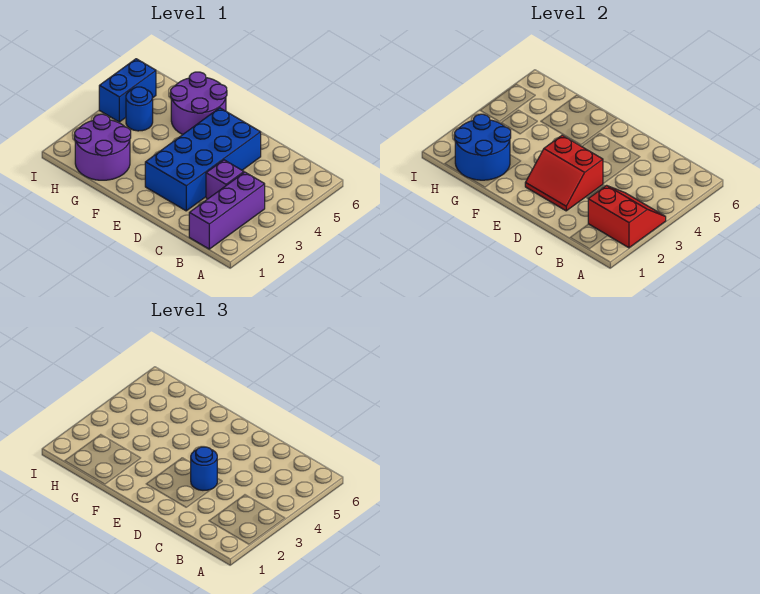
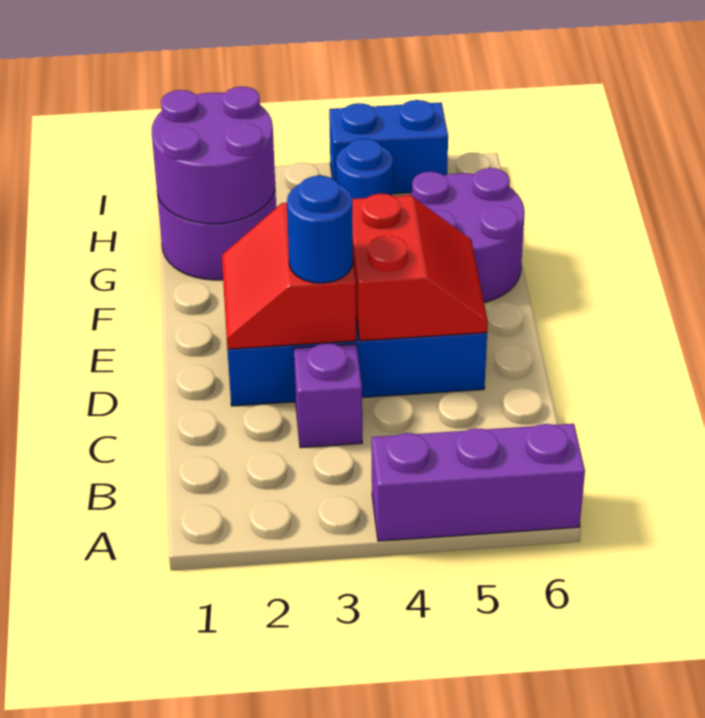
red slope A2:B3 level 2 top 2 -> red slope D4:E5 level 2 top 4
purple brick B1:B3 level 1 -> purple brick A4:A6 level 1
blue round brick G1:H2 level 2 -> purple round brick G1:H2 level 2

